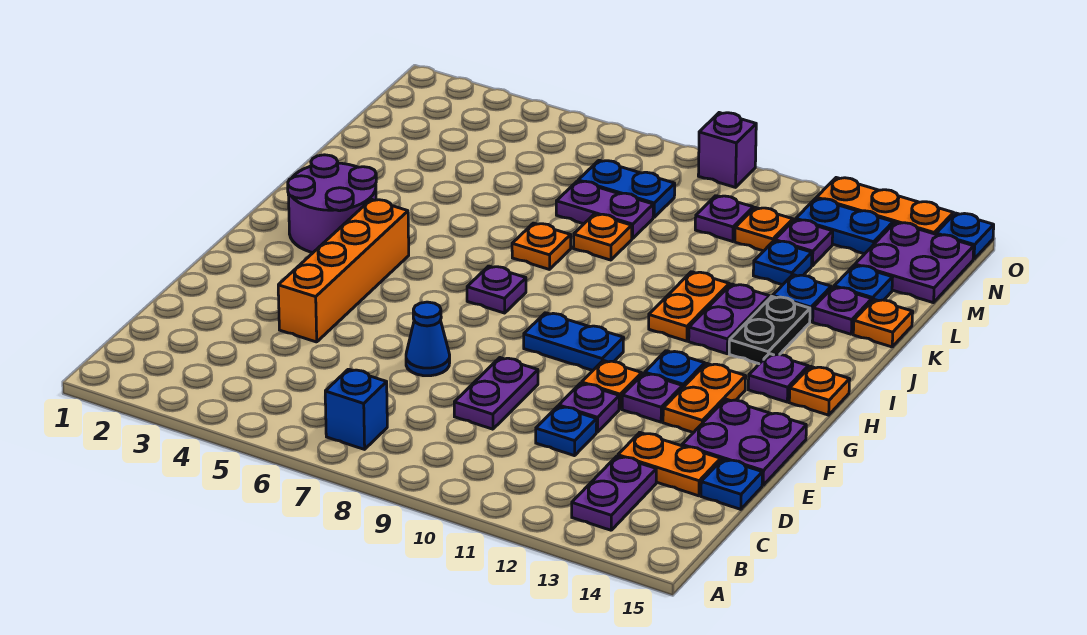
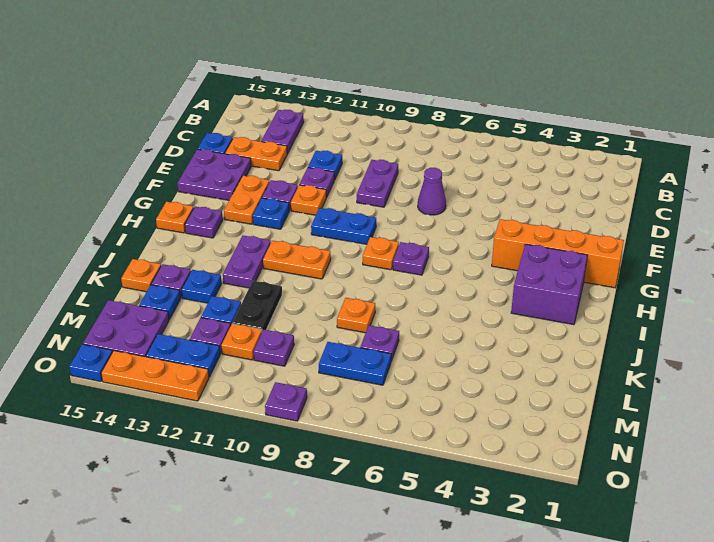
blue brick B7 level 1 -> none
orange brick E4:H4 level 1 -> orange brick G1:G4 level 1
blue cone E7 level 1 -> purple cone E7 level 1
purple round brick H2:I3 level 1 -> purple brick H2:I3 level 1
orange plate I11:J11 level 1 -> orange plate I10:I11 level 1
black plate I13:J13 level 1 -> black plate K11:L11 level 1
orange plate J7 level 1 -> orange plate H8 level 1
purple plate L7:L8 level 1 -> purple plate L7 level 1
purple brick O9 level 1 -> purple plate O9 level 1

